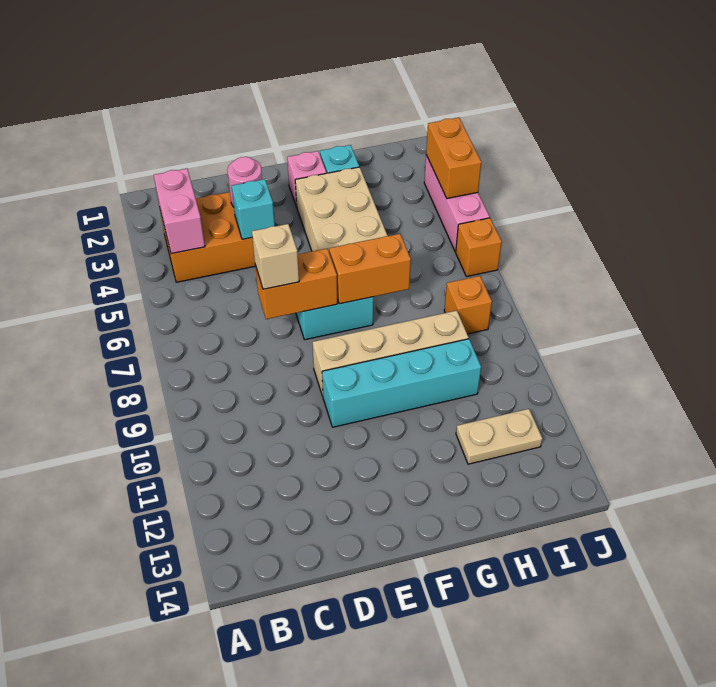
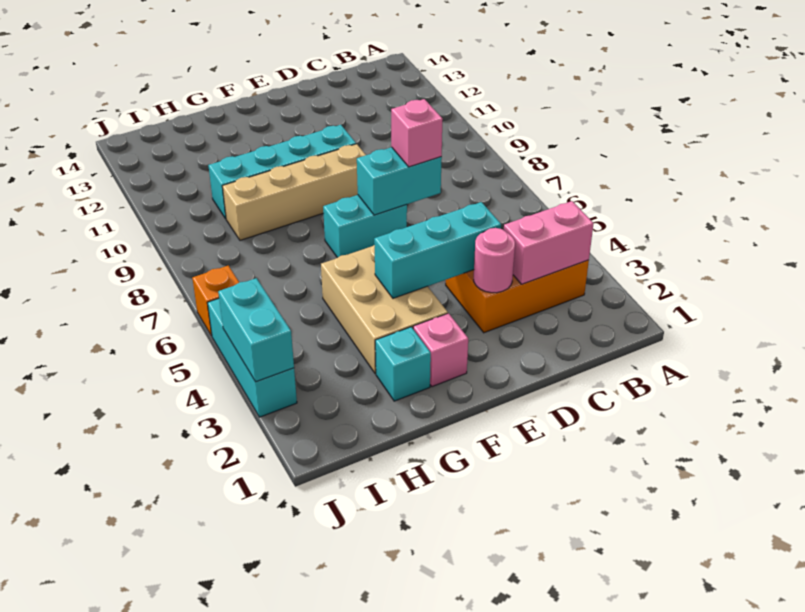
pink brick B3:B4 level 2 -> pink brick B3:C3 level 2
cyan brick D4 level 2 -> cyan brick D4:F4 level 2
orange brick D7:E7 level 2 -> cyan brick D7:E7 level 2
tan brick D7 level 3 -> pink brick D7 level 3
orange brick F7:G7 level 2 -> none
tan plate H12:I12 level 1 -> none
orange brick I8 level 1 -> none
pink brick J3:J5 level 1 -> cyan brick J3:J5 level 1
orange brick J3:J4 level 2 -> cyan brick J3:J4 level 2

